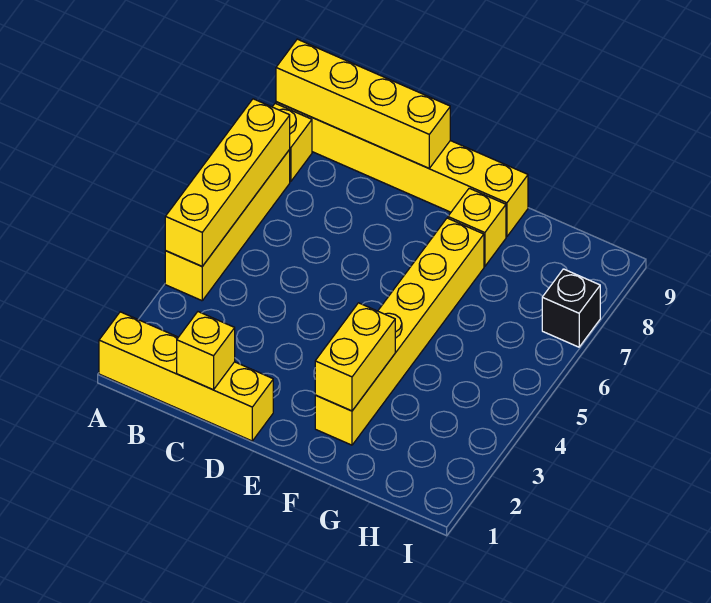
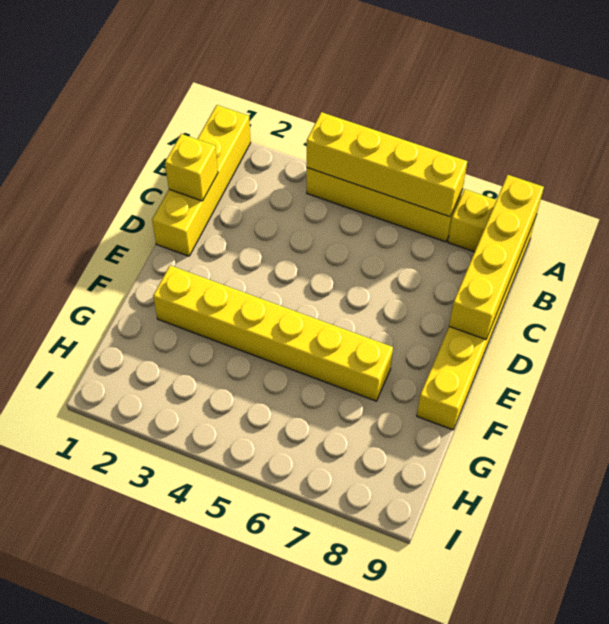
yellow brick F2:F3 level 2 -> none
yellow brick F8 level 1 -> none
black brick I7 level 1 -> none

